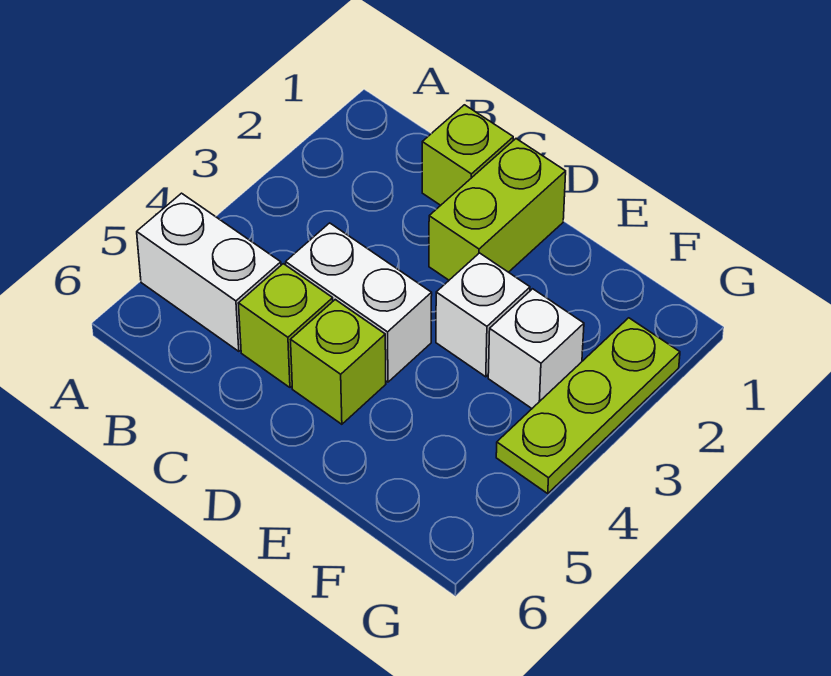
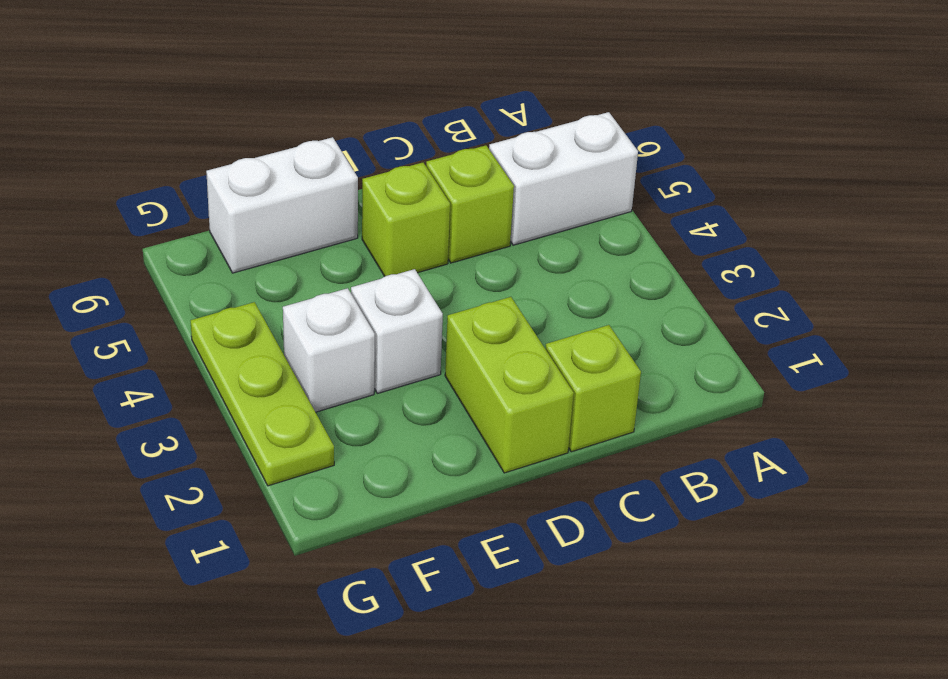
white brick C4:D4 level 1 -> white brick E6:F6 level 1

